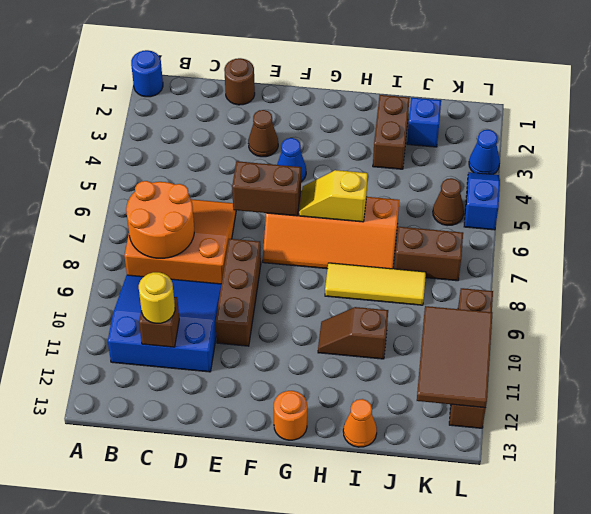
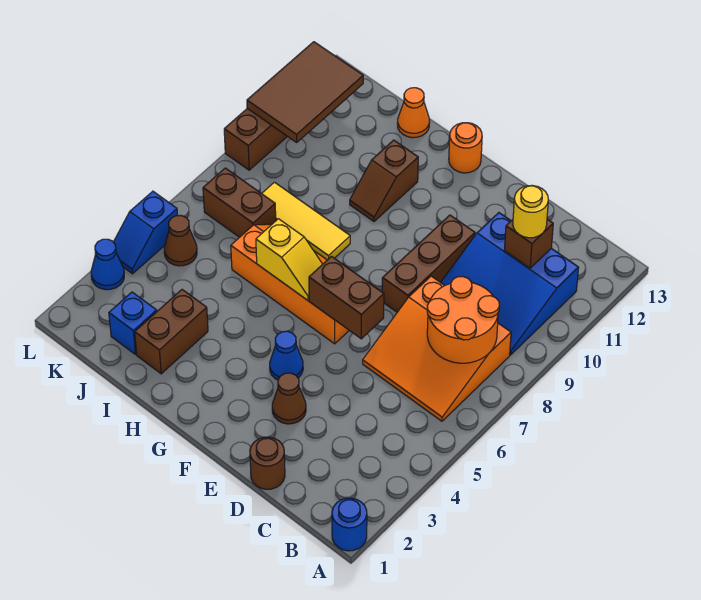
brown slope H10:I10 level 1 top I -> brown slope H10:H11 level 1 top 11

